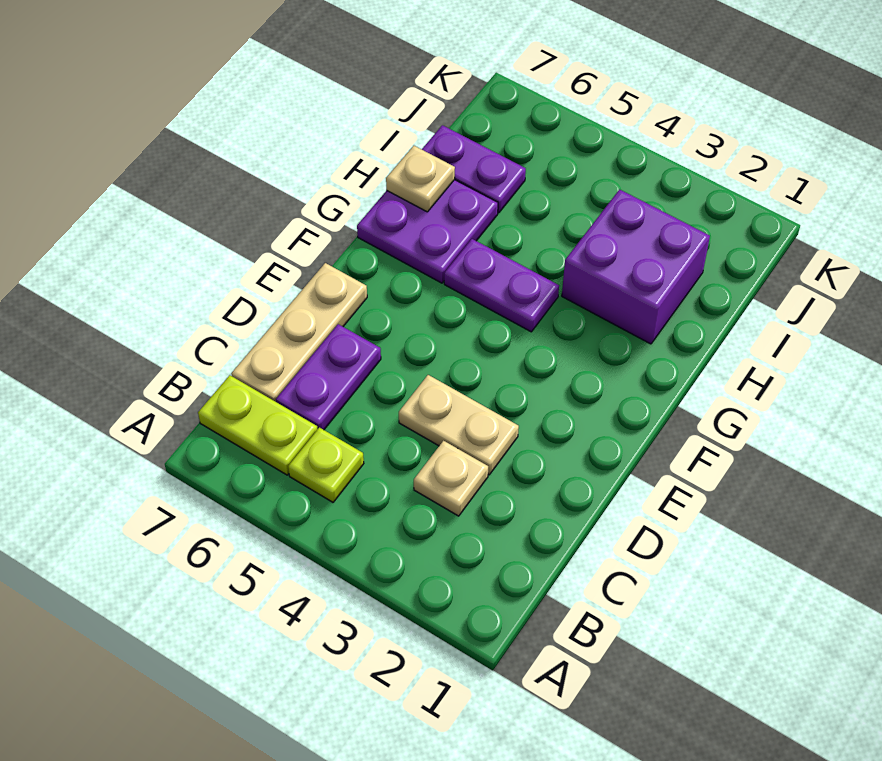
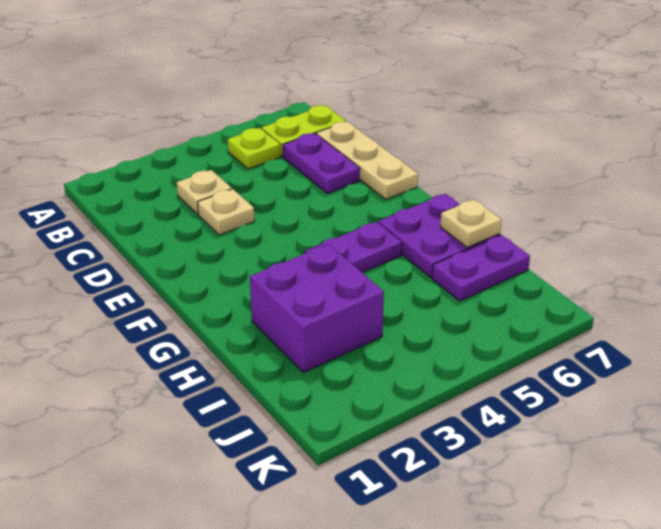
tan plate D3:D4 level 1 -> tan plate D3 level 1

